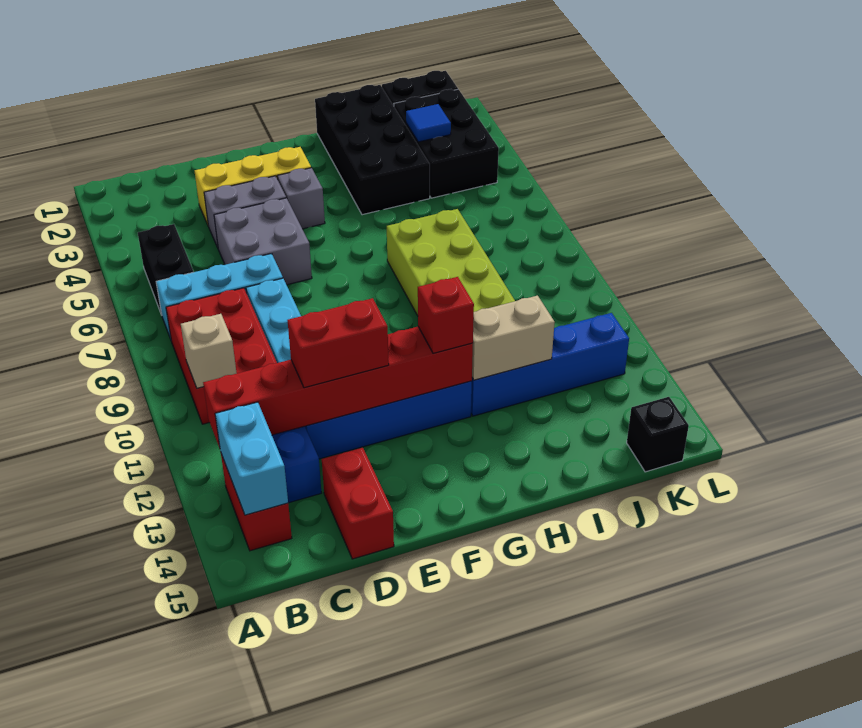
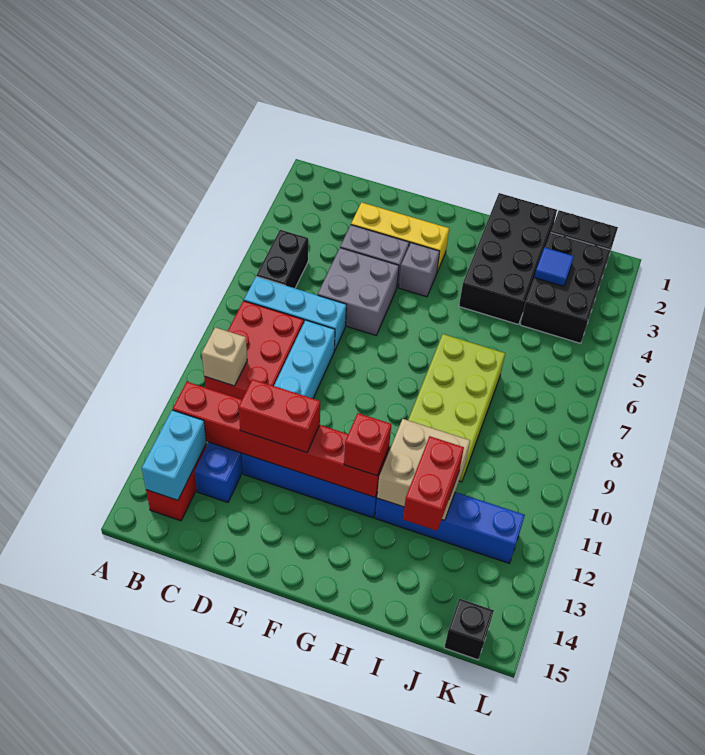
red brick D14:D15 level 1 -> red brick I12:I13 level 3
tan brick H12:I12 level 2 -> tan brick H11:I12 level 2

